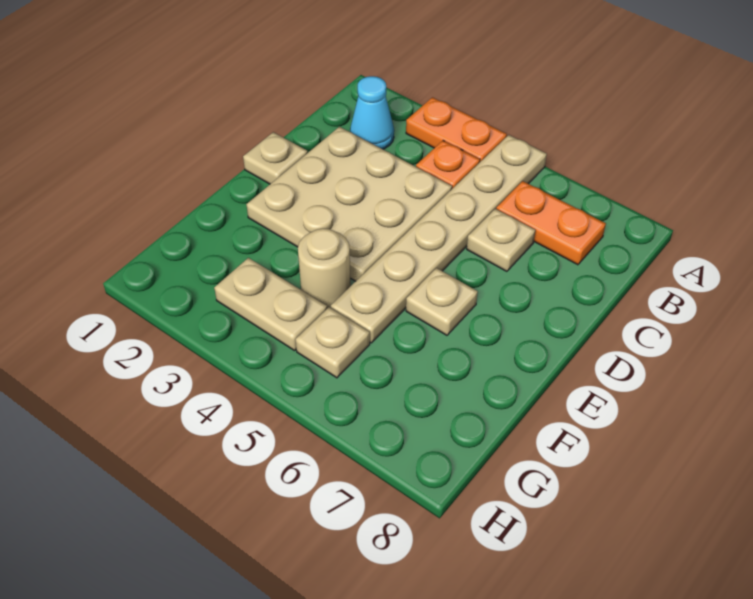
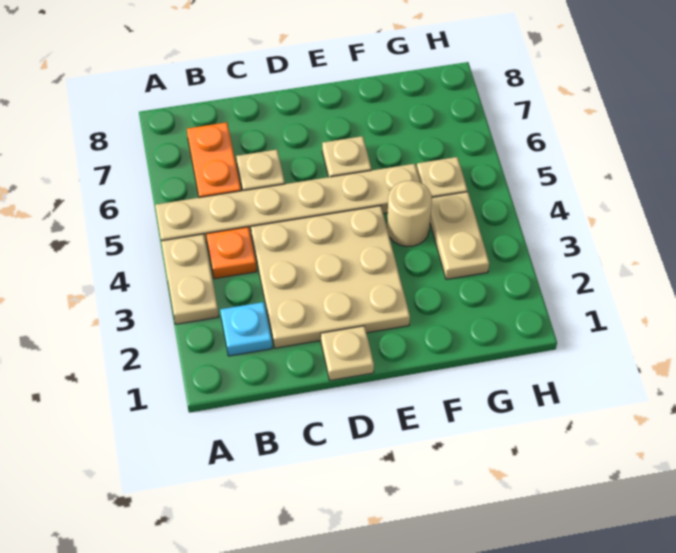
orange plate A3:A4 level 1 -> tan plate A3:A4 level 1
cyan cone B2 level 1 -> cyan plate B2 level 1

